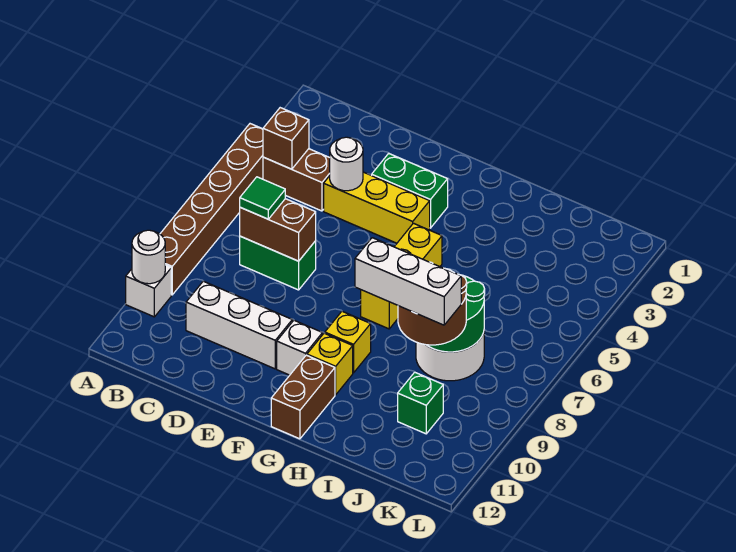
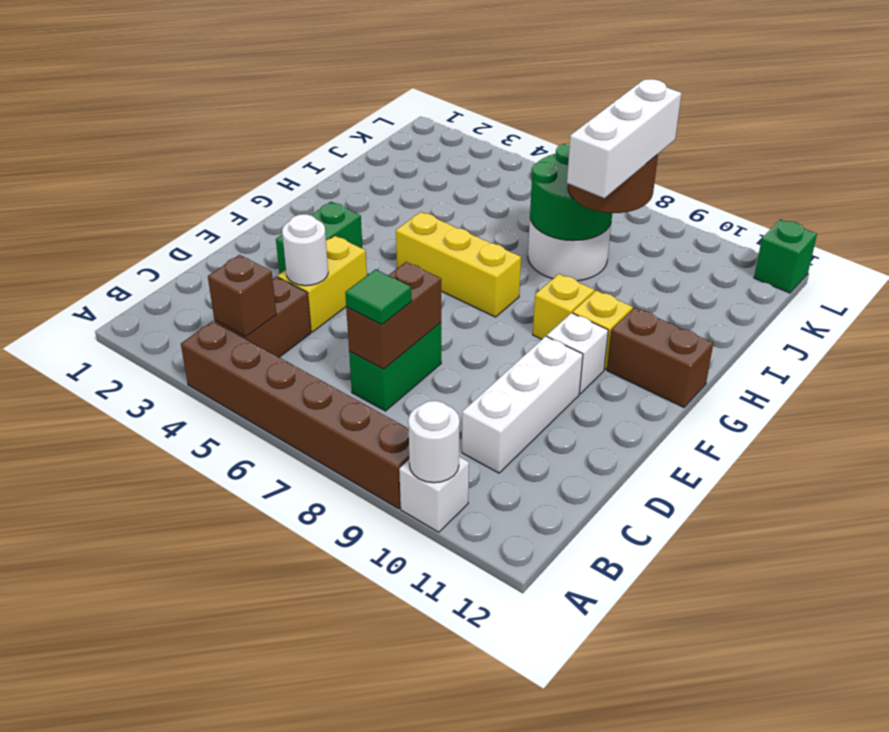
yellow brick D4:F4 level 1 -> yellow brick D4:E4 level 1
green brick J10 level 1 -> green brick L12 level 1

